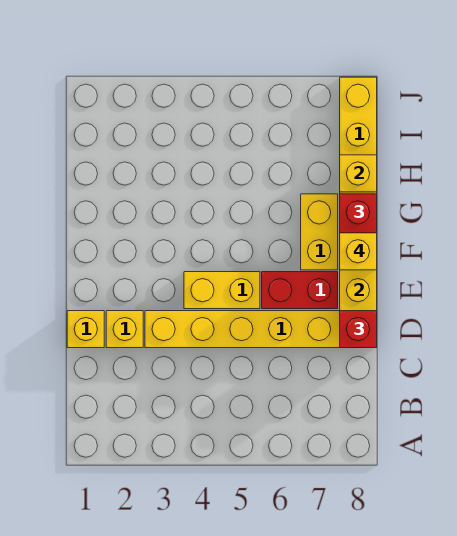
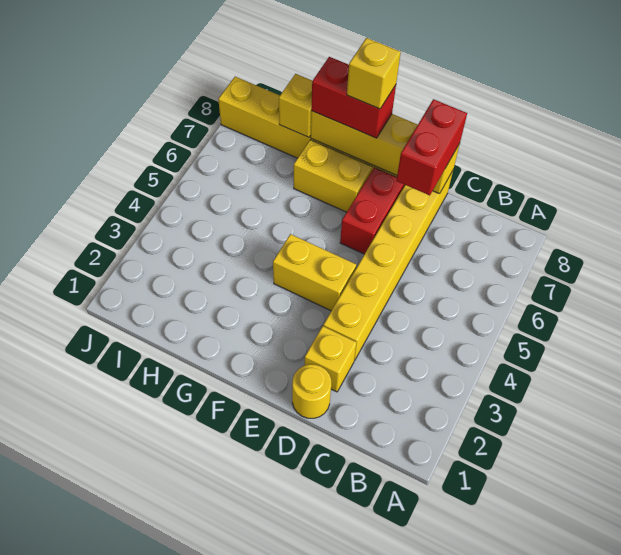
yellow brick D1 level 1 -> yellow round brick D1 level 1
red brick D8 level 3 -> red brick D7:D8 level 3
yellow brick E4:E5 level 1 -> yellow brick E4:F4 level 1

